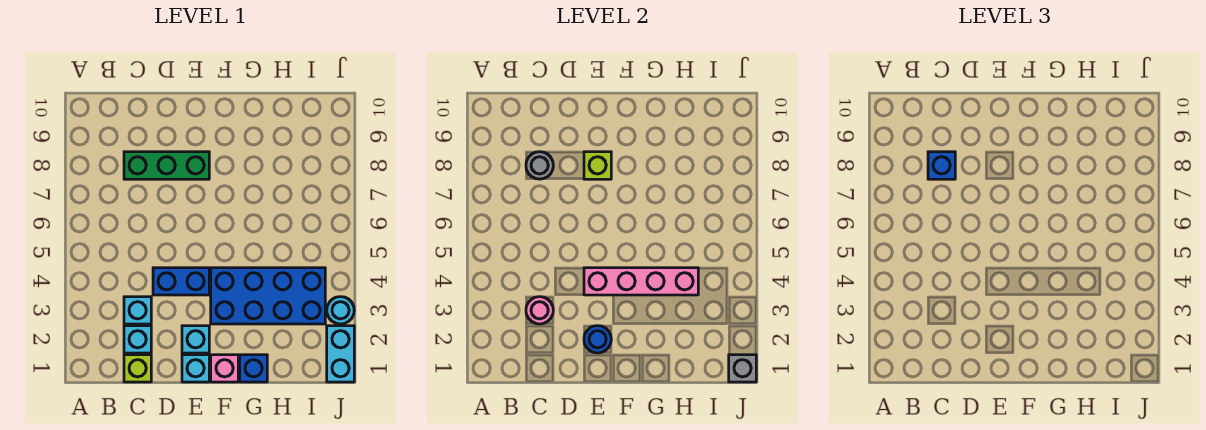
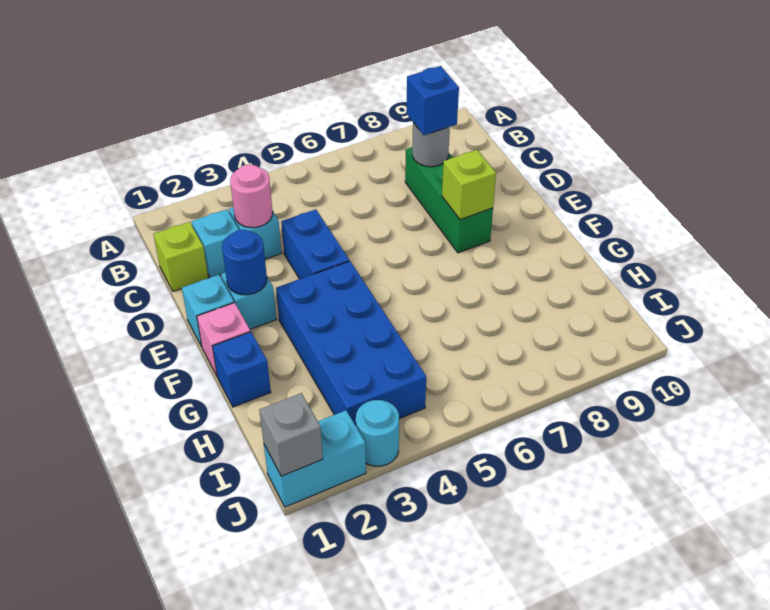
pink brick E4:H4 level 2 -> none

